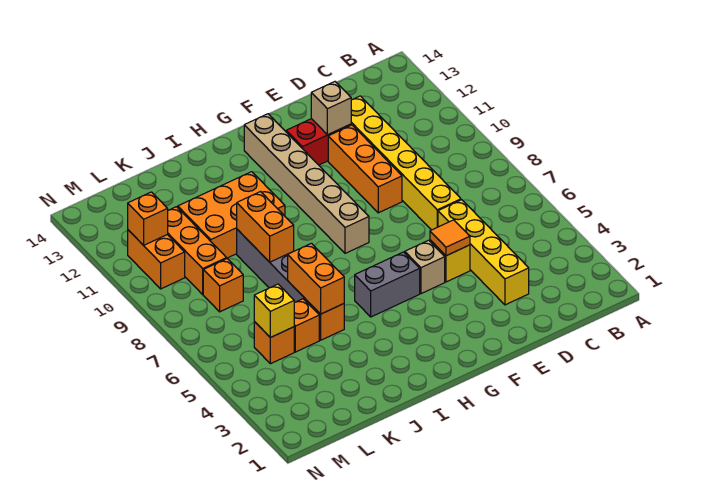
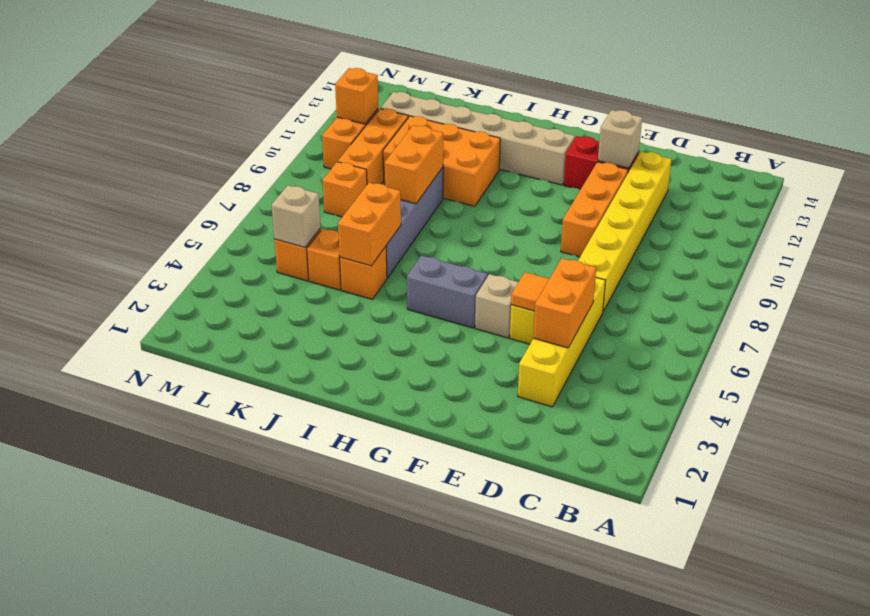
none -> orange brick D4:D5 level 2
tan brick G8:G13 level 1 -> tan brick G12:L12 level 1
yellow brick L5 level 2 -> tan brick L5 level 2

